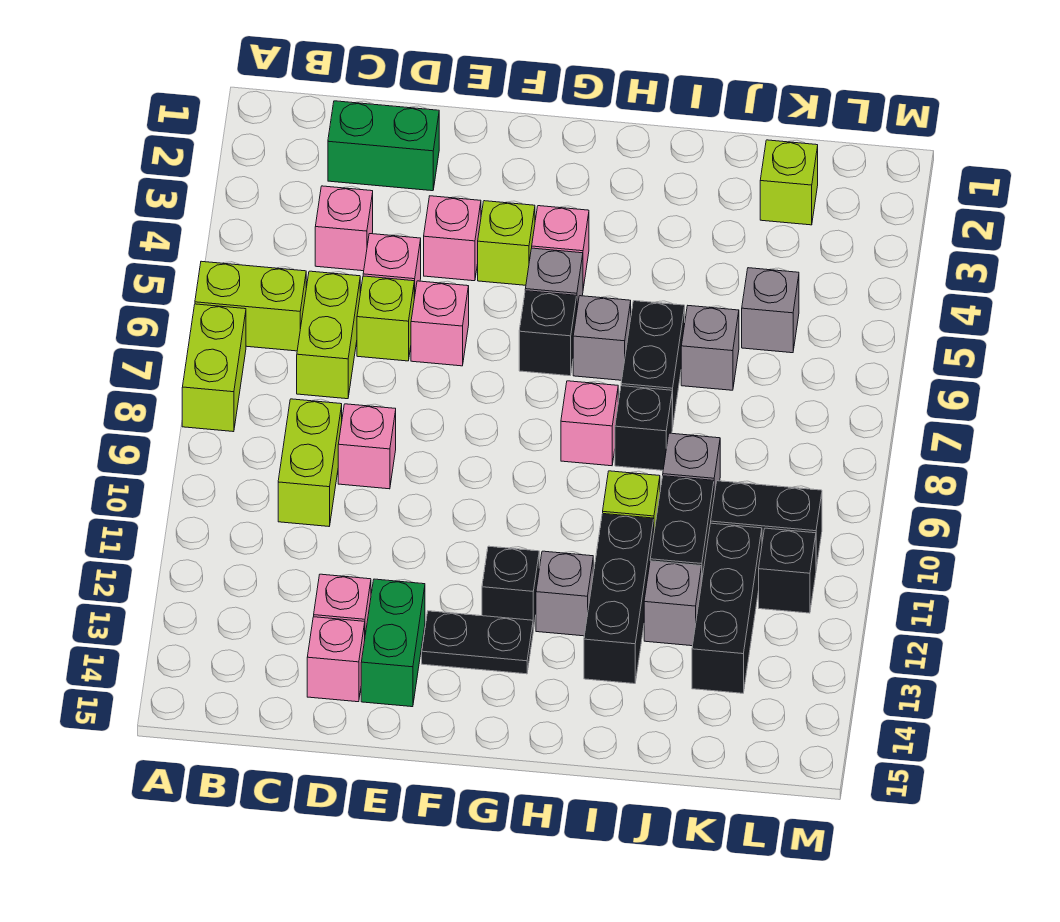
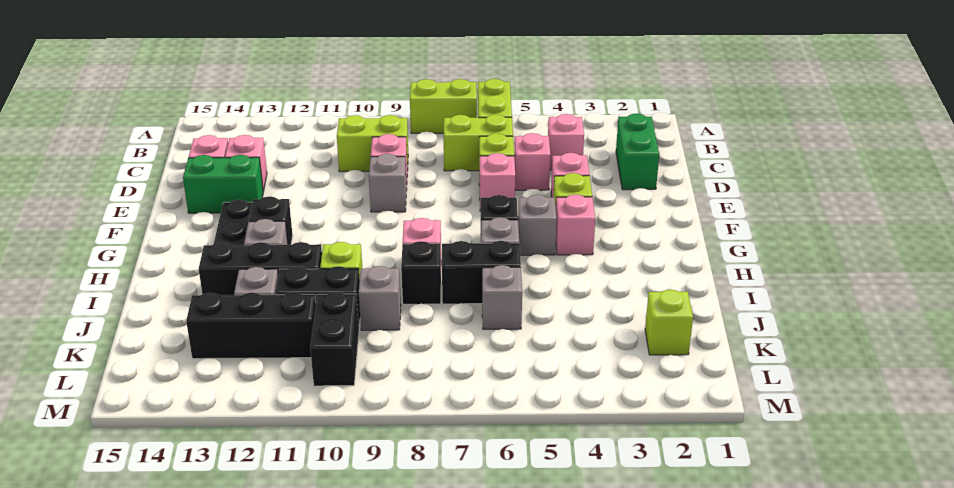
grey brick K5 level 1 -> grey brick E9 level 1
black brick L11 level 1 -> none

